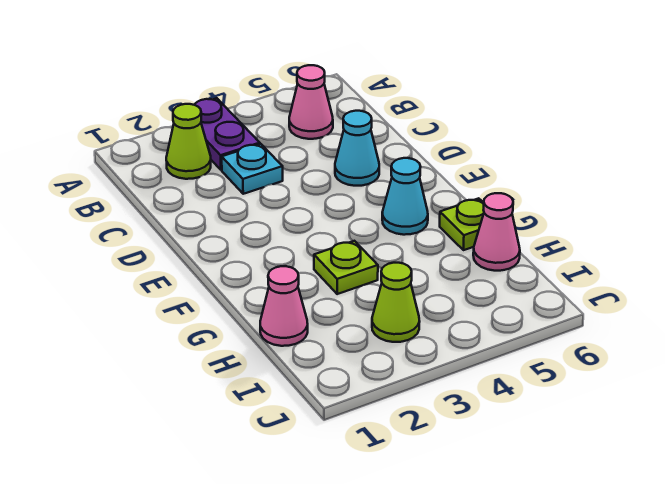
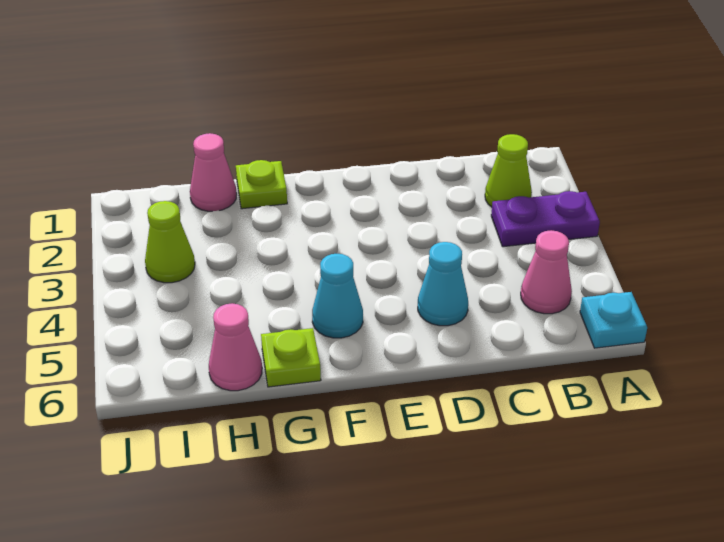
cyan plate C3 level 1 -> cyan plate A6 level 1
lime plate G3 level 1 -> lime plate G1 level 1

